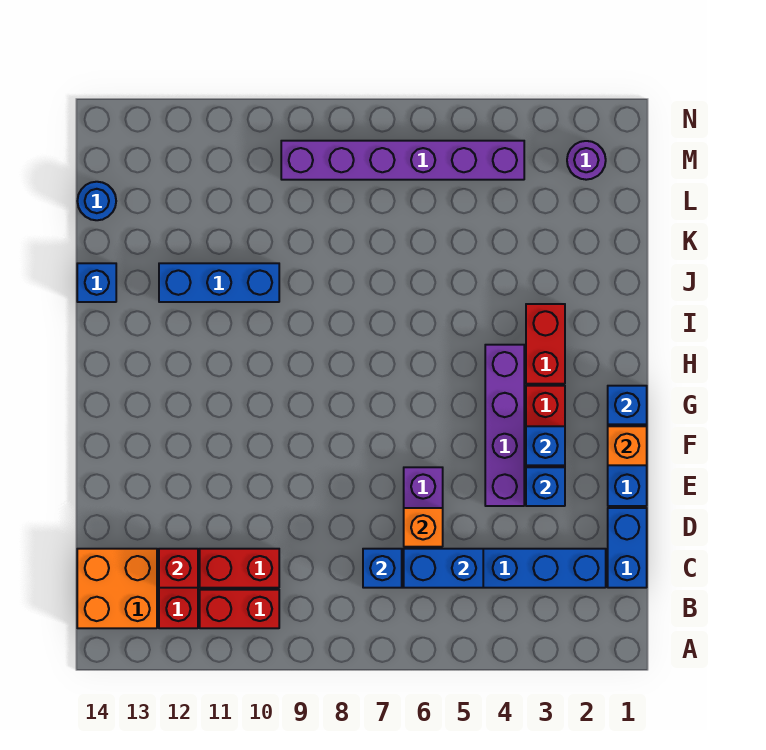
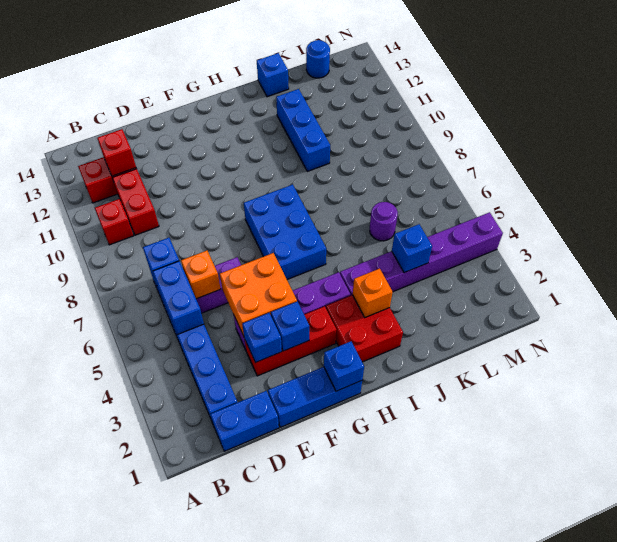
red brick B10:B11 level 1 -> red brick B10 level 1
orange brick B13:C14 level 1 -> orange brick E4:F5 level 2
orange brick F1 level 2 -> orange brick I3 level 2
none -> blue brick G6:H8 level 1
red brick H3:I3 level 1 -> red brick H2:I3 level 1
none -> blue brick K4 level 2
purple round brick M2 level 1 -> purple round brick K6 level 1
purple brick M4:M9 level 1 -> purple brick I4:N4 level 1

